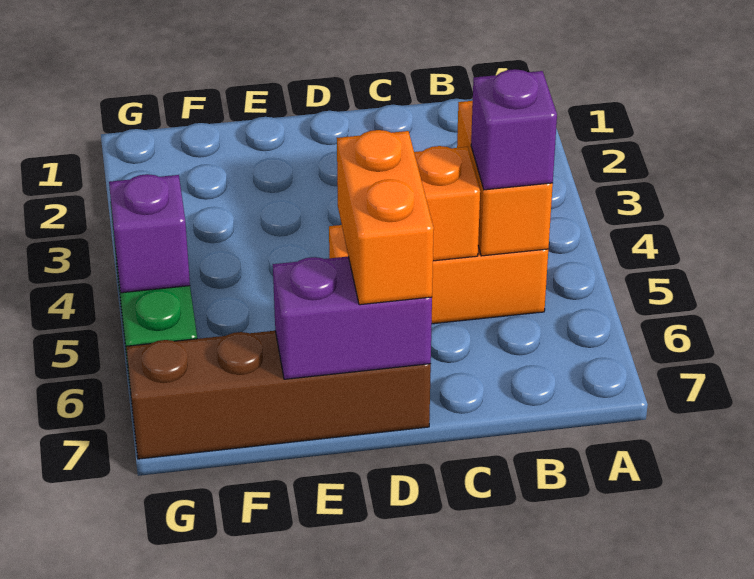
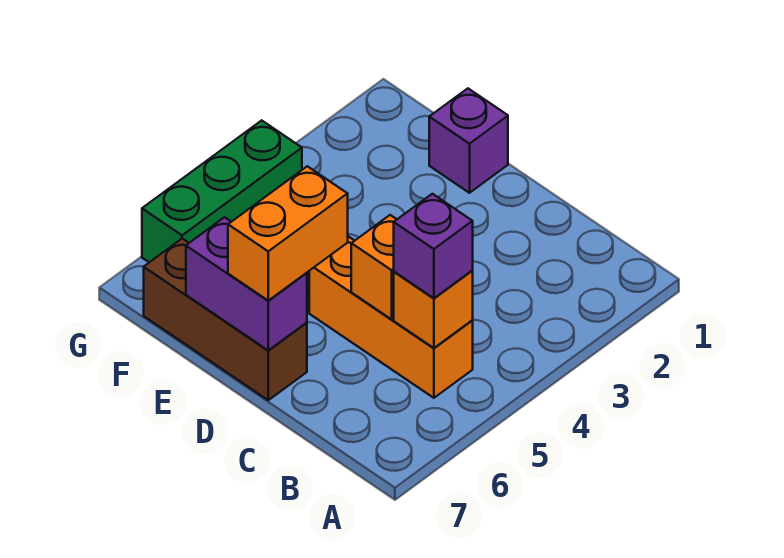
orange brick B4:B5 level 2 -> orange brick B5 level 2
brown brick D7:G7 level 1 -> brown brick D7:F7 level 1
purple brick G5 level 2 -> purple brick E1 level 1

